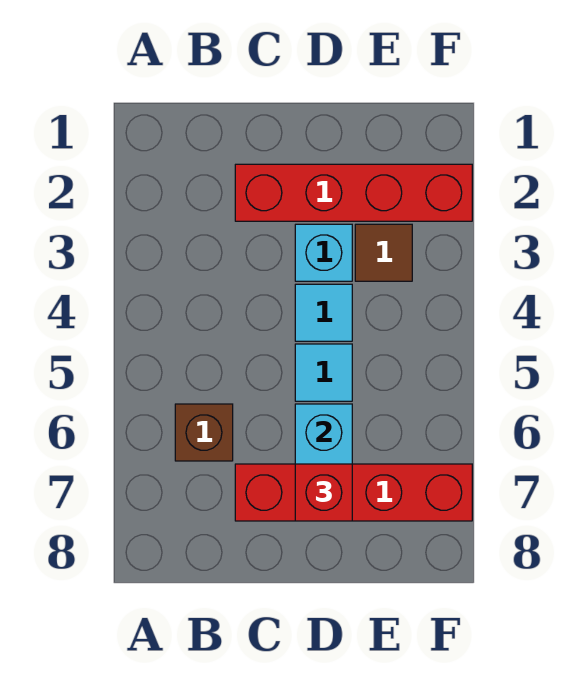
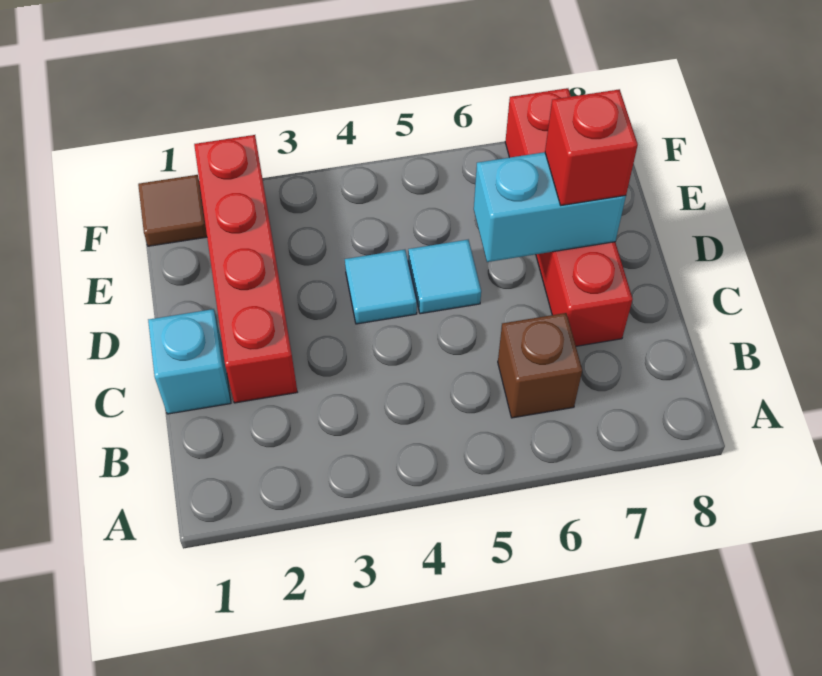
cyan brick D3 level 1 -> cyan brick C1 level 1
brown tile E3 level 1 -> brown tile F1 level 1

